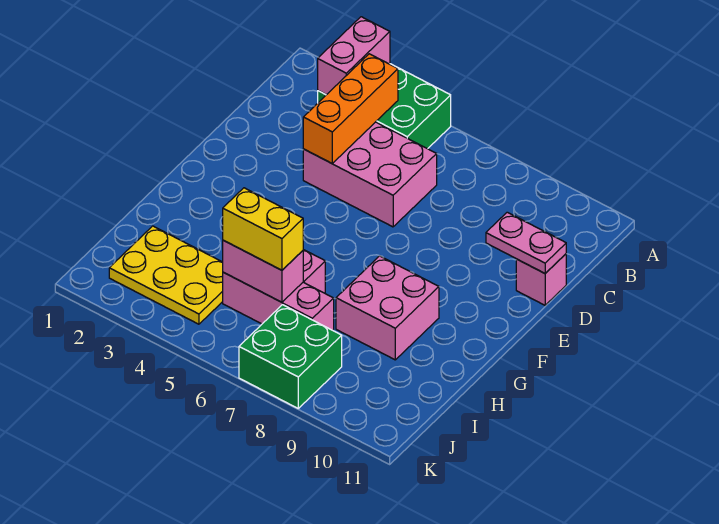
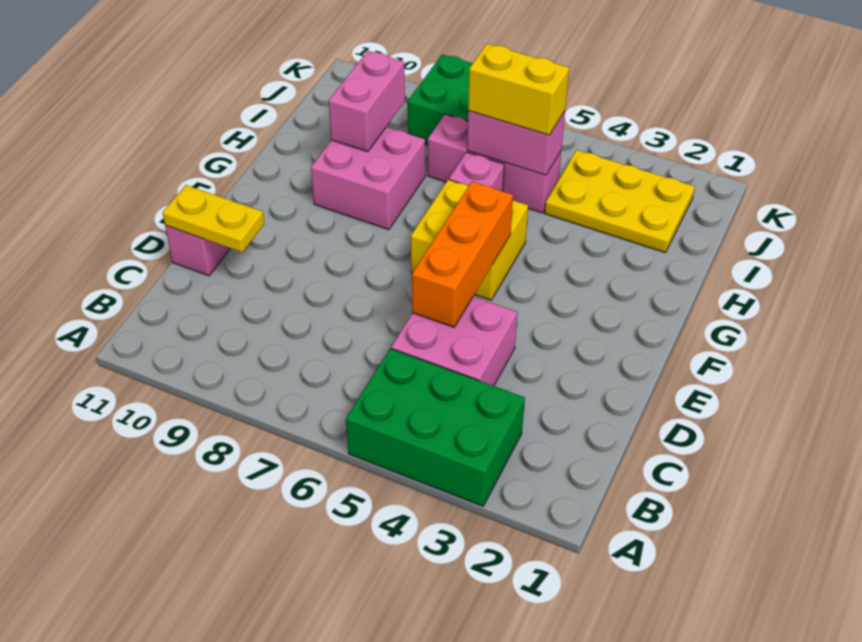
pink brick A3:B3 level 2 -> pink brick H9:I9 level 2
orange brick B4:D4 level 2 -> orange brick D5:F5 level 2
pink brick C4:D6 level 1 -> pink brick C4:D5 level 1
pink plate D10:D11 level 2 -> yellow plate D10:D11 level 2
none -> yellow brick F5:G6 level 1

